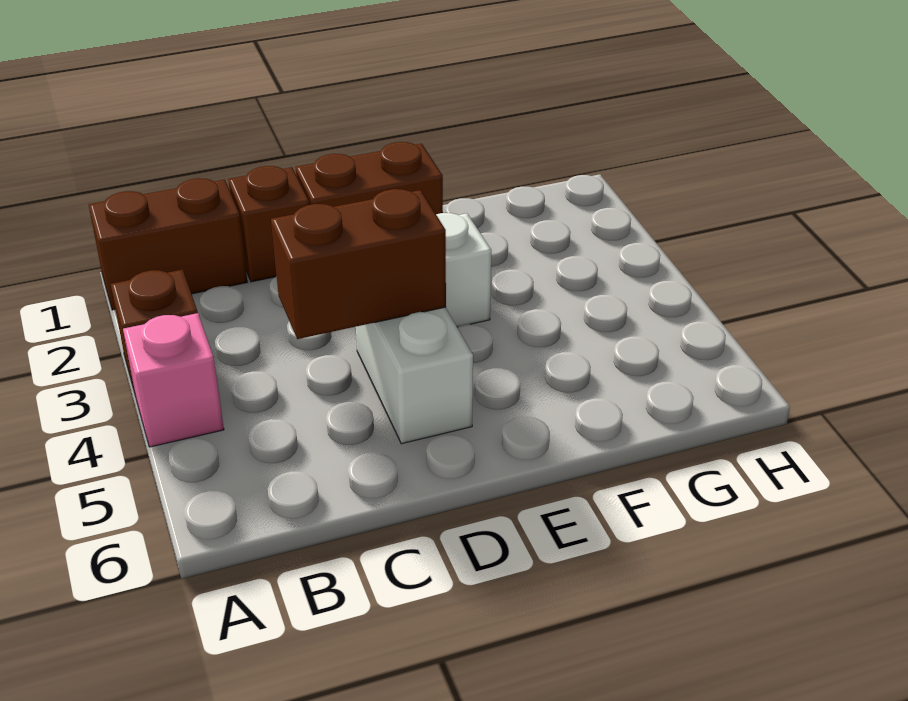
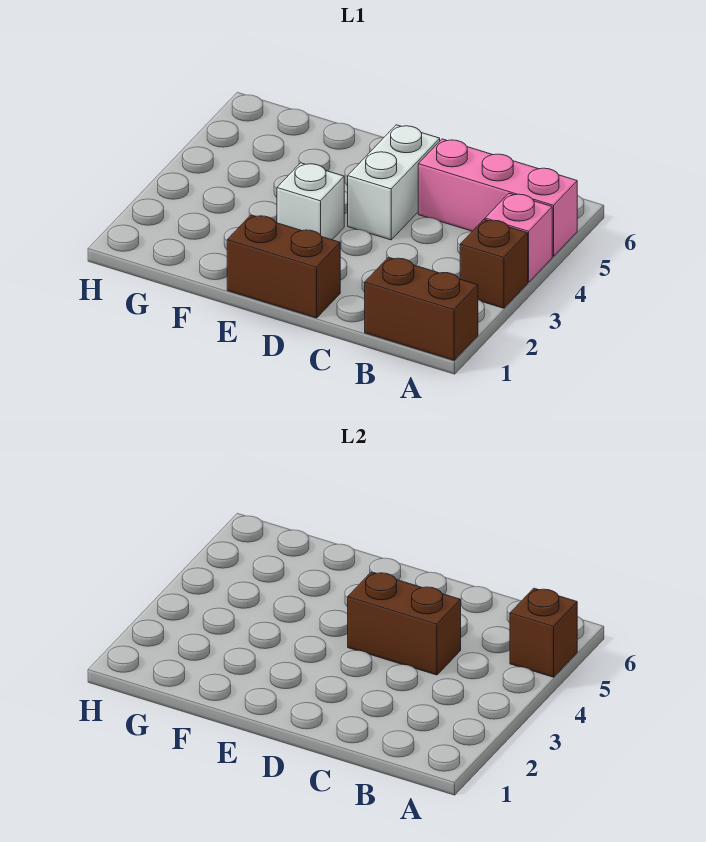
none -> pink brick A5:C5 level 1
brown brick C1 level 1 -> brown brick A5 level 2

